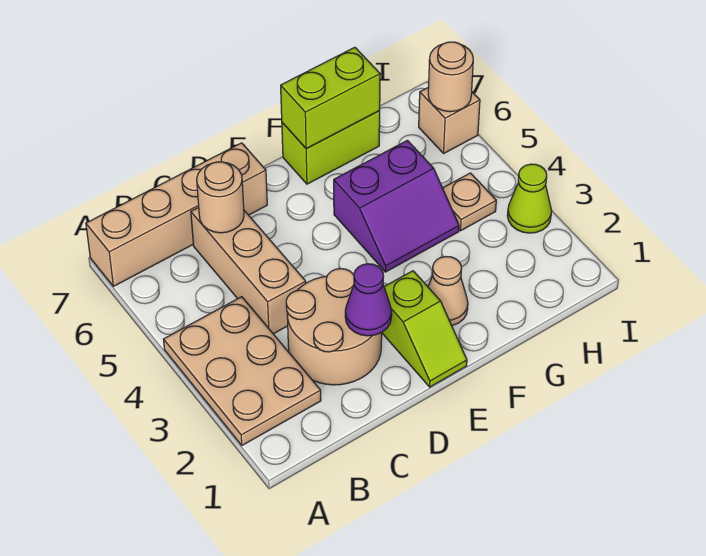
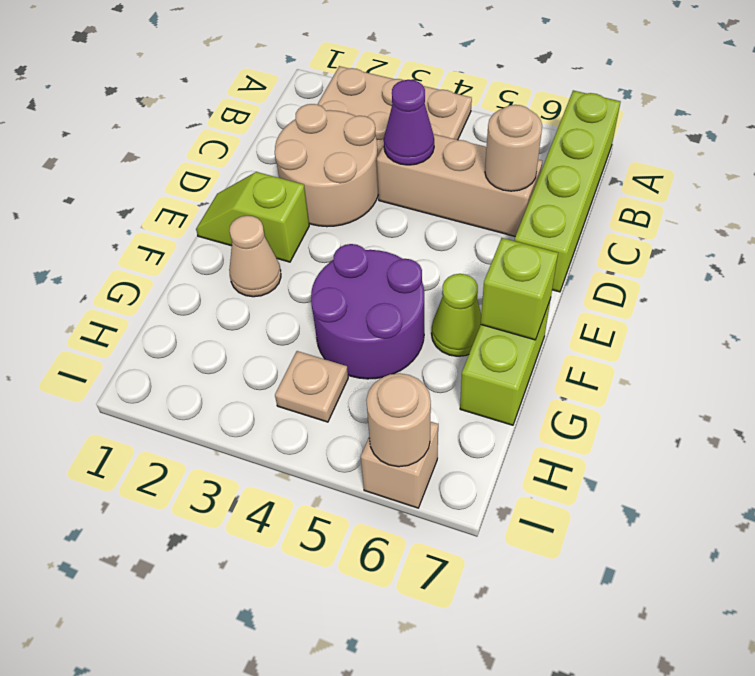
tan brick A7:D7 level 1 -> lime brick A7:D7 level 1
purple cone D2 level 2 -> purple cone C4 level 2
purple slope F4:G5 level 1 top 5 -> purple round brick F4:G5 level 1
lime brick F7:G7 level 2 -> lime brick F7 level 2
lime cone I3 level 1 -> lime cone F6 level 1

